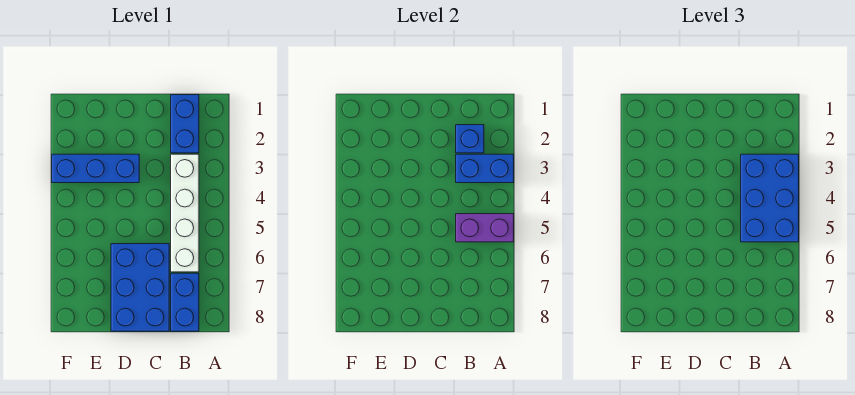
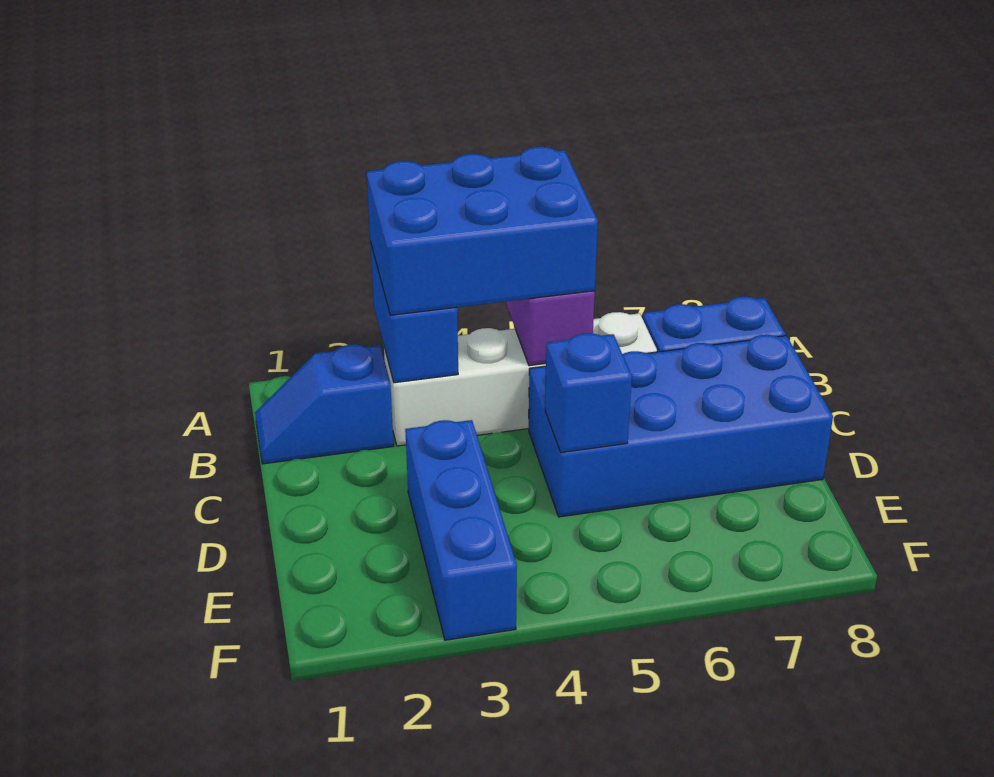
blue brick B1:B2 level 1 -> blue slope B1:B2 level 1 top 2
blue brick B2 level 2 -> blue brick D5 level 2
blue brick C6:D8 level 1 -> blue brick C5:D8 level 1

